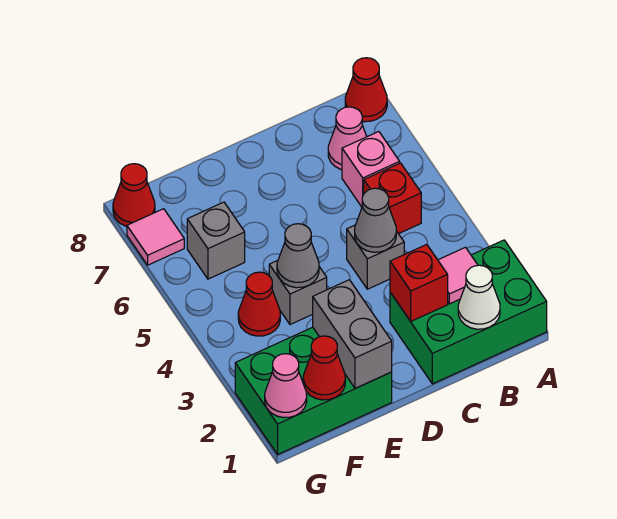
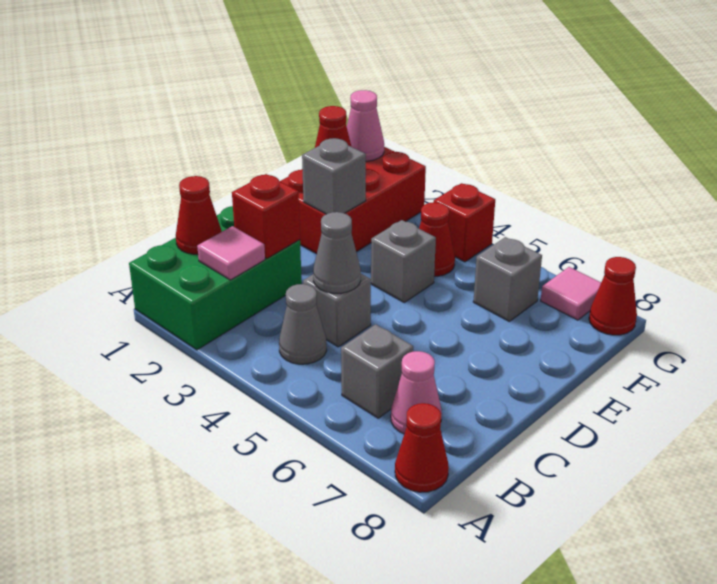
white cone B1 level 2 -> red cone B1 level 2
red brick B5 level 1 -> red brick G4 level 1
pink brick B6 level 1 -> grey brick B6 level 1
green brick E1:G2 level 1 -> red brick E1:G2 level 1
grey brick E1:E2 level 2 -> grey brick E2 level 2
grey cone E4 level 2 -> grey cone B4 level 1

